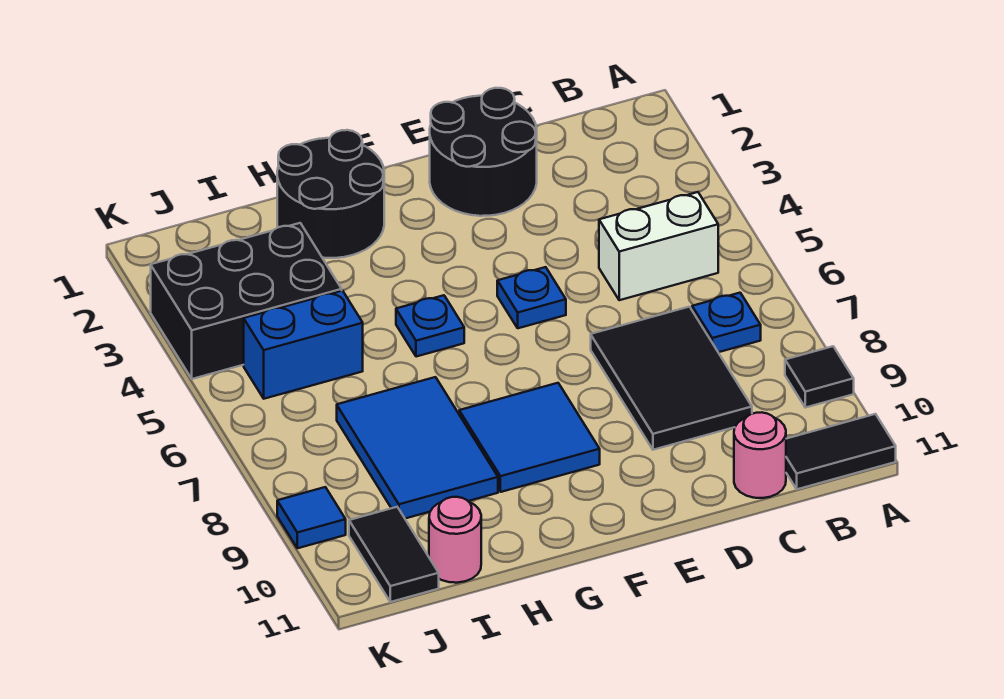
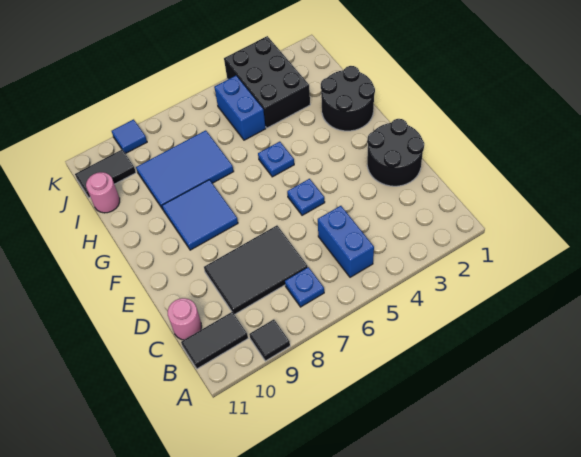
black tile A11:B11 level 1 -> black tile B10:B11 level 1
white brick B5:C5 level 1 -> blue brick B5:C5 level 1

